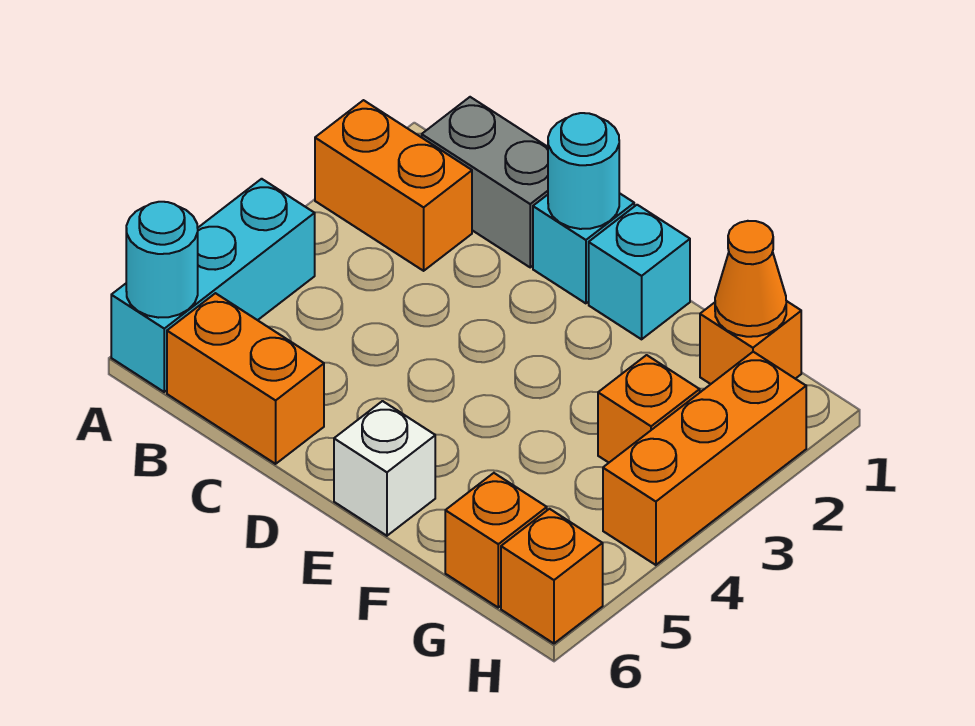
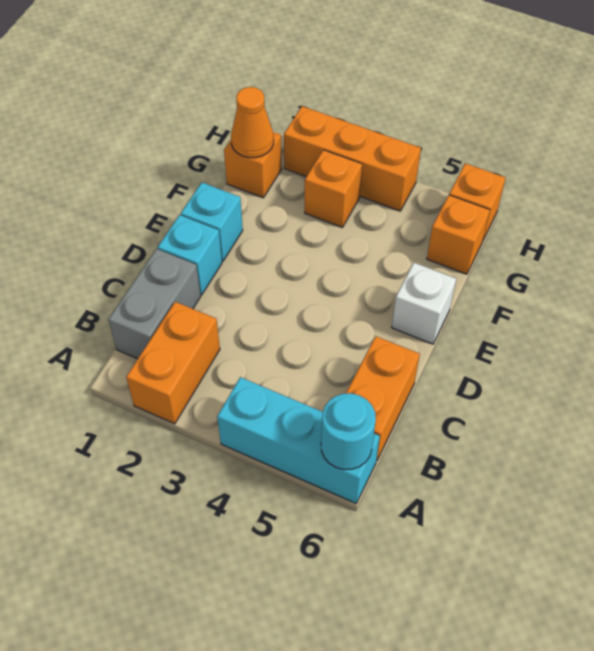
cyan round brick D1 level 2 -> none

